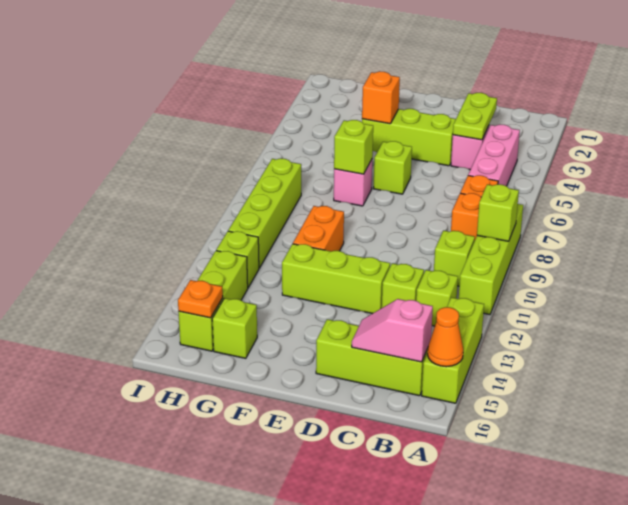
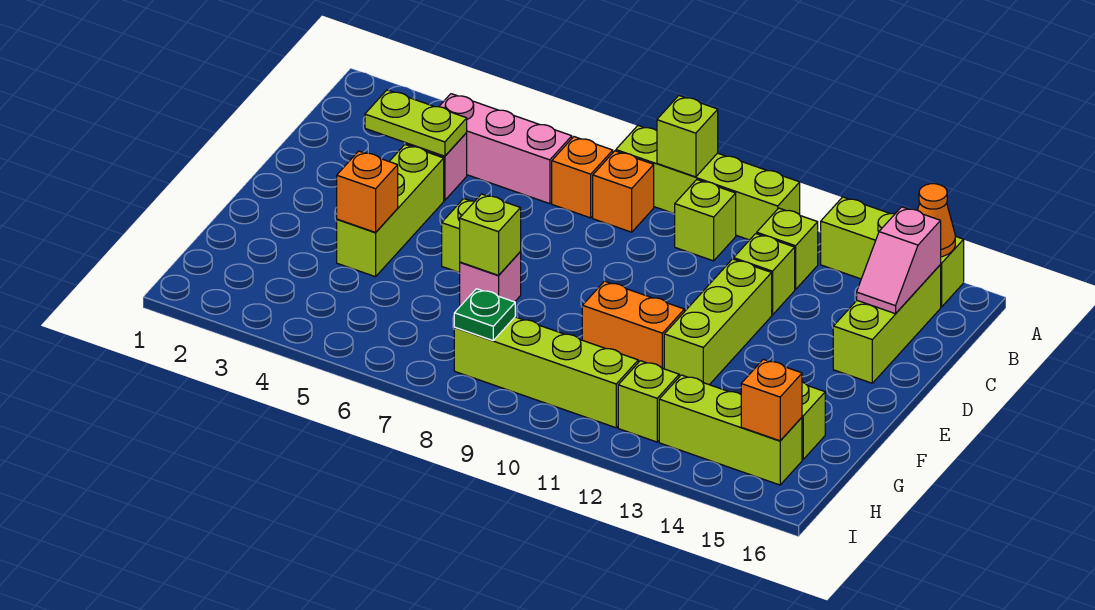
none -> green plate H8 level 2
orange plate H15 level 2 -> orange brick H15 level 2

